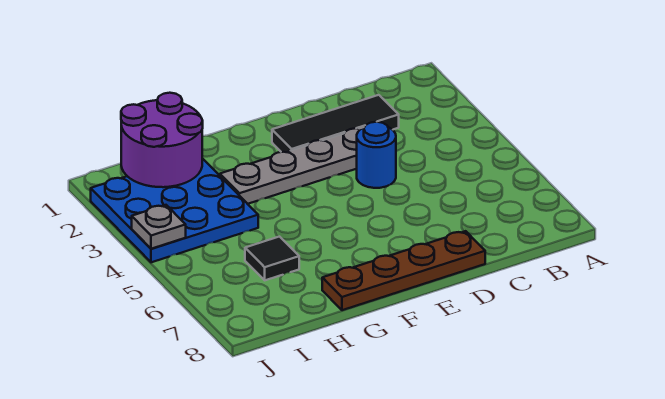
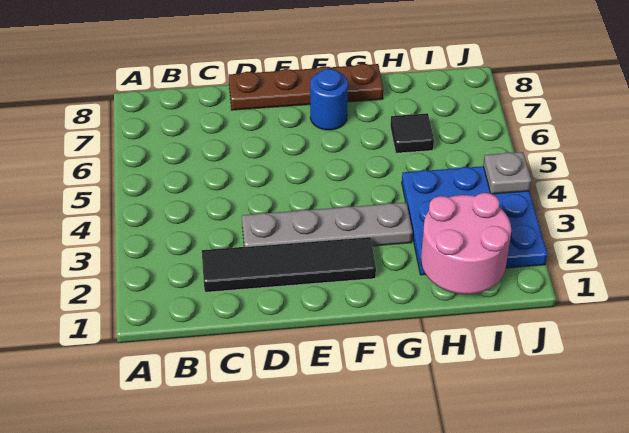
black tile C2:E2 level 1 -> black tile C2:F2 level 1
blue round brick D4 level 1 -> blue round brick F7 level 1
purple round brick H1:I2 level 2 -> pink round brick H1:I2 level 2

